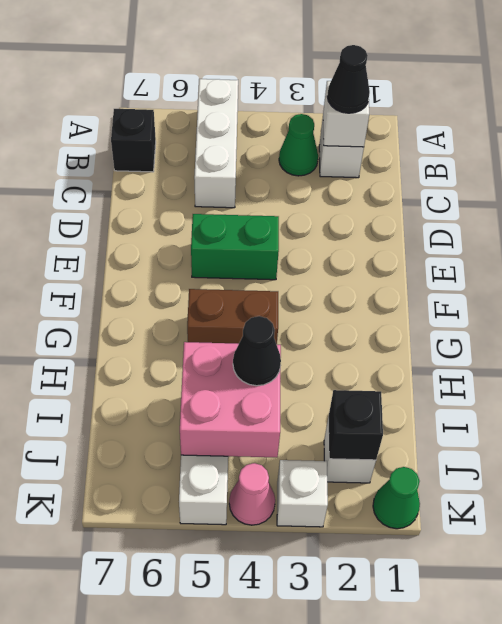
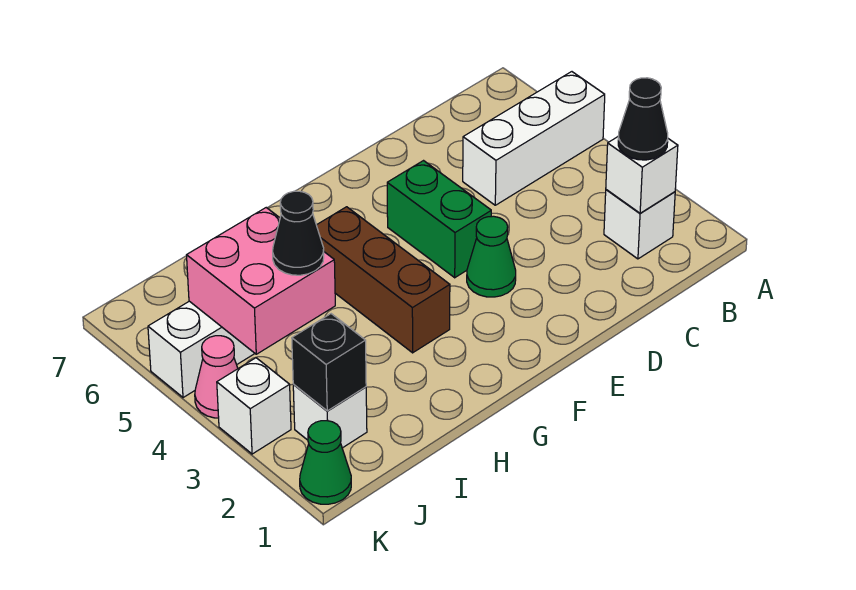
green cone B3 level 1 -> green cone E3 level 1
black brick B7 level 1 -> none
brown brick G4:G5 level 1 -> brown brick G3:G5 level 1

